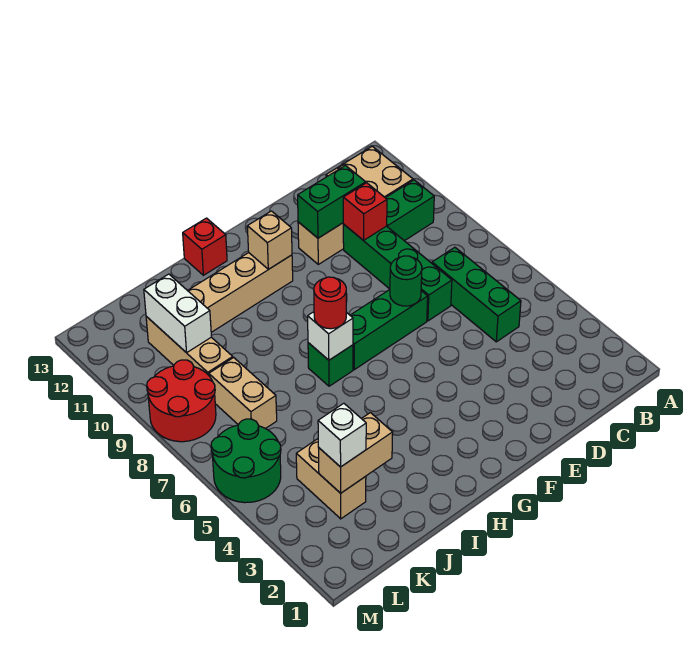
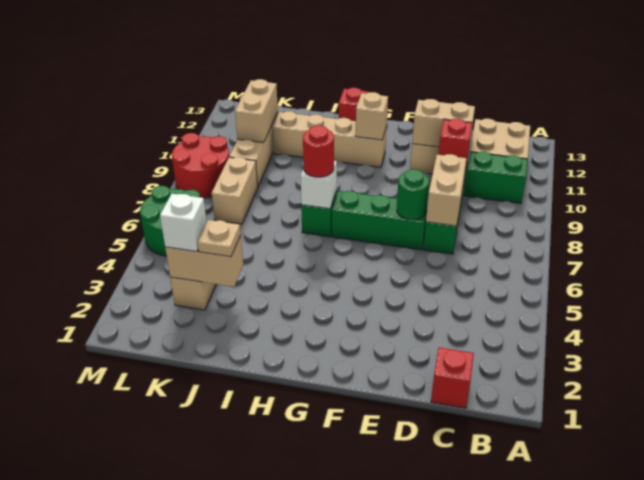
none -> red brick C1 level 1
green brick C5:C7 level 1 -> none
none -> tan brick D7:D8 level 2
green brick D11:E11 level 2 -> tan brick D11:E11 level 2
none -> tan plate J3 level 3
white brick K10:K11 level 2 -> tan brick K10:K11 level 2

